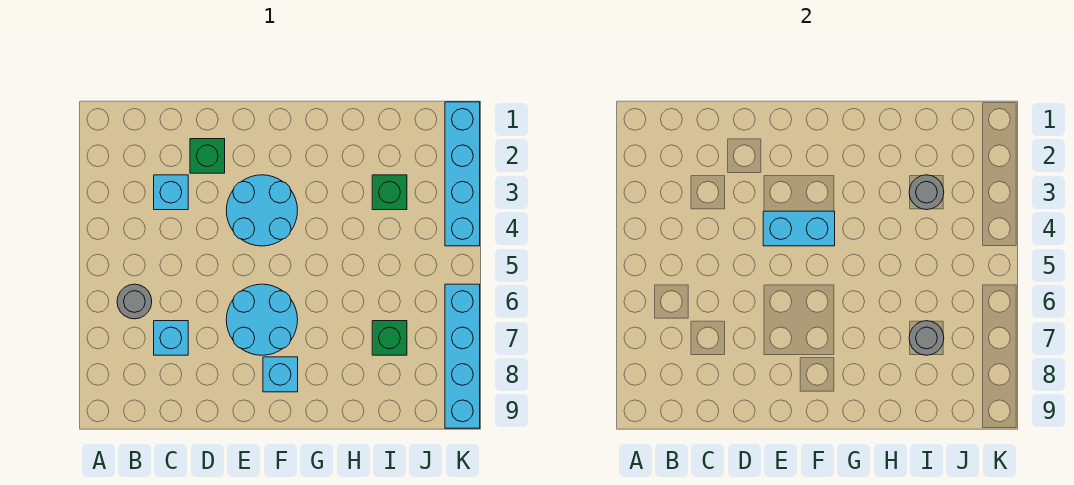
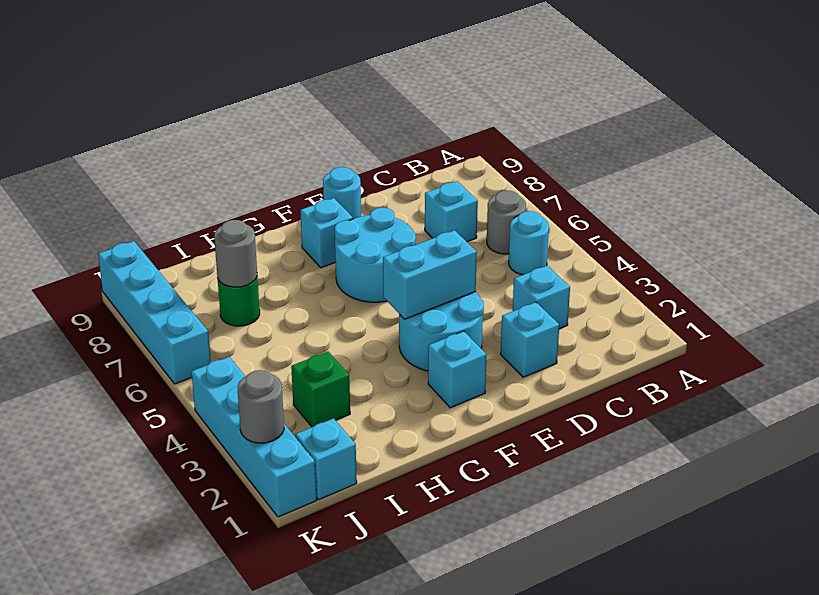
none -> cyan round brick B5 level 1
green brick D2 level 1 -> cyan brick D2 level 1
none -> cyan round brick E9 level 1
none -> cyan brick F2 level 1
grey round brick I3 level 2 -> grey round brick K2 level 2
green brick I7 level 1 -> green round brick I7 level 1
none -> cyan brick J1 level 1

